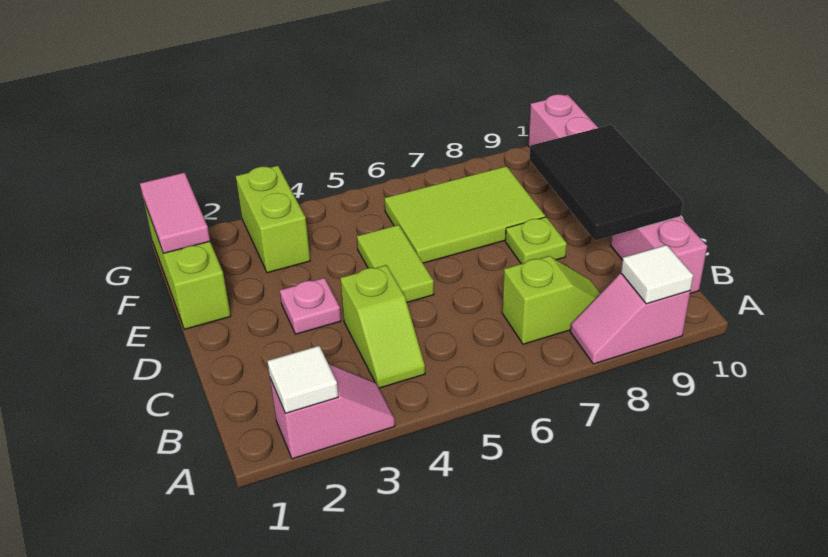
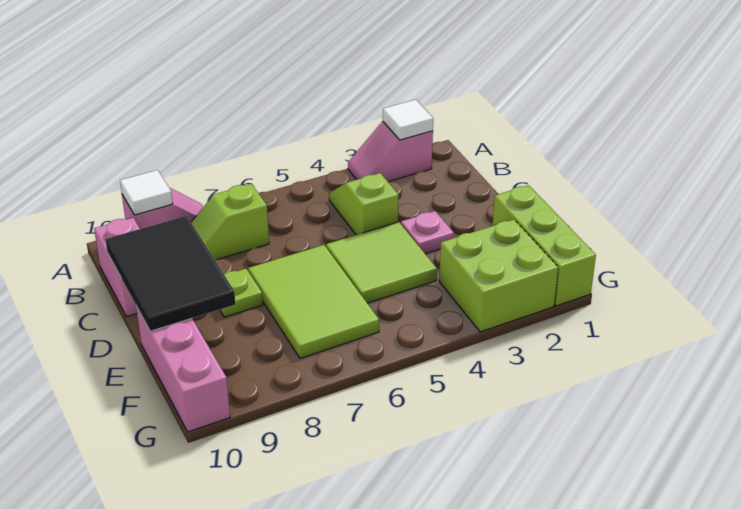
lime tile D5:E5 level 1 -> lime tile D4:E5 level 1
lime tile E6:F8 level 1 -> lime tile D6:F7 level 1
pink tile F1:G1 level 2 -> none
lime brick F3:G3 level 1 -> lime brick F2:G3 level 1

